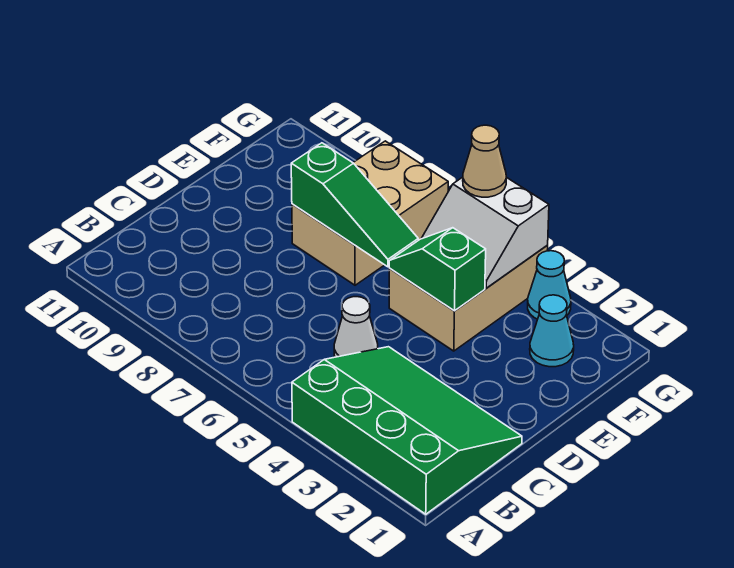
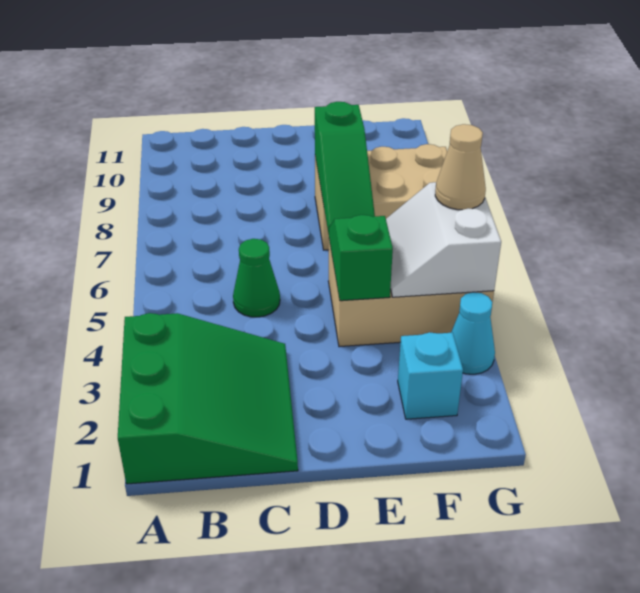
green slope A1:C4 level 1 top A -> green slope A1:C3 level 1 top A
white cone C5 level 1 -> green cone C5 level 1
cyan cone F2 level 1 -> cyan brick F2 level 1

